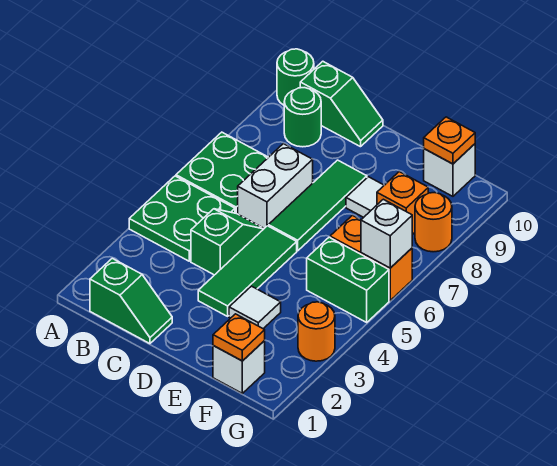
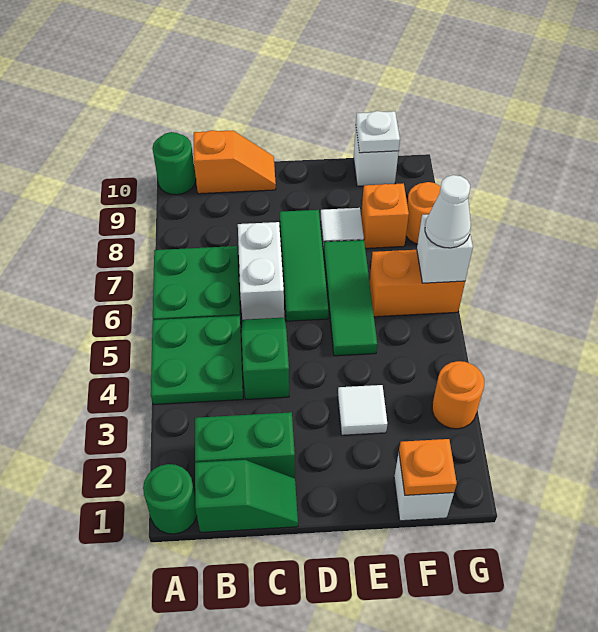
green round brick B9 level 1 -> green round brick A1 level 1
green slope B10:C10 level 1 top B -> orange slope B10:C10 level 1 top B
green tile D3:D5 level 1 -> green tile E5:E7 level 1
green brick F5:G5 level 1 -> green brick B2:C2 level 1
orange plate F10 level 2 -> white plate F10 level 2
none -> white cone G6 level 3

